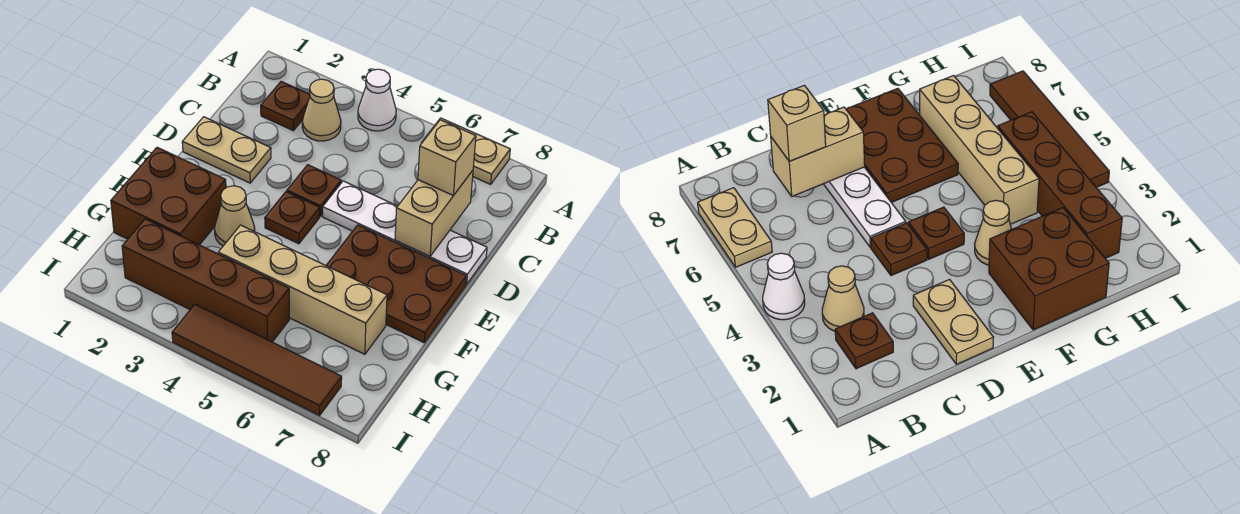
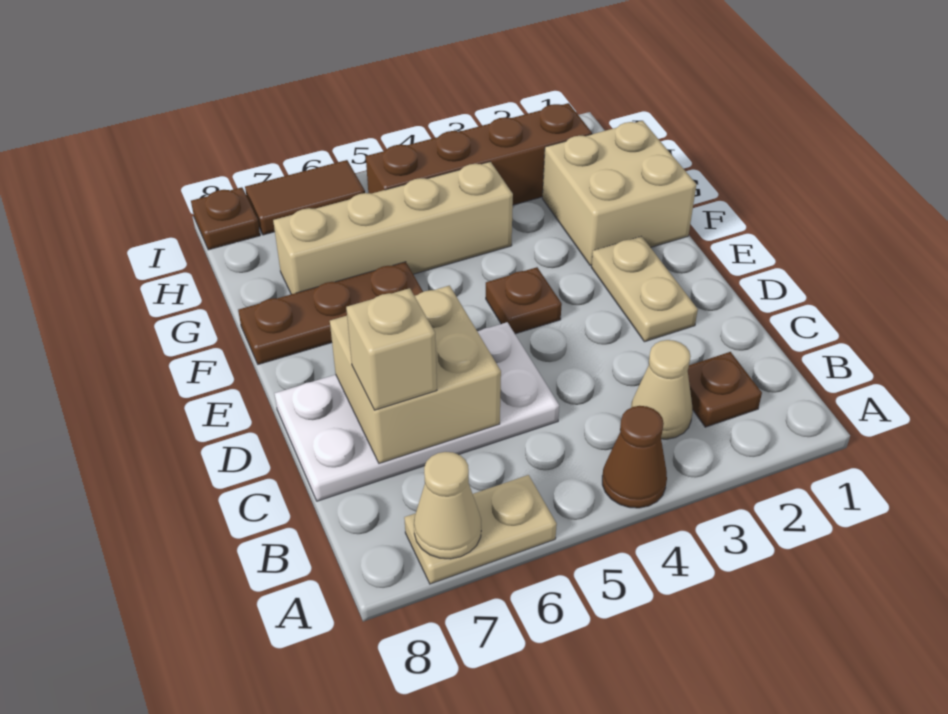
white cone A4 level 1 -> brown cone A4 level 1
tan brick C7:D7 level 2 -> tan brick C6:D7 level 2
tan plate D1:D2 level 1 -> tan plate D2:E2 level 1
brown plate D4 level 1 -> brown plate I8 level 1
white plate D5:D8 level 1 -> white plate C5:D8 level 1
brown plate E6:F8 level 1 -> brown plate F6:F8 level 1
brown brick F1:G2 level 1 -> tan brick F1:G2 level 1
tan cone F3 level 1 -> tan cone A7 level 2
brown tile I4:I7 level 1 -> brown tile I6:I7 level 1

